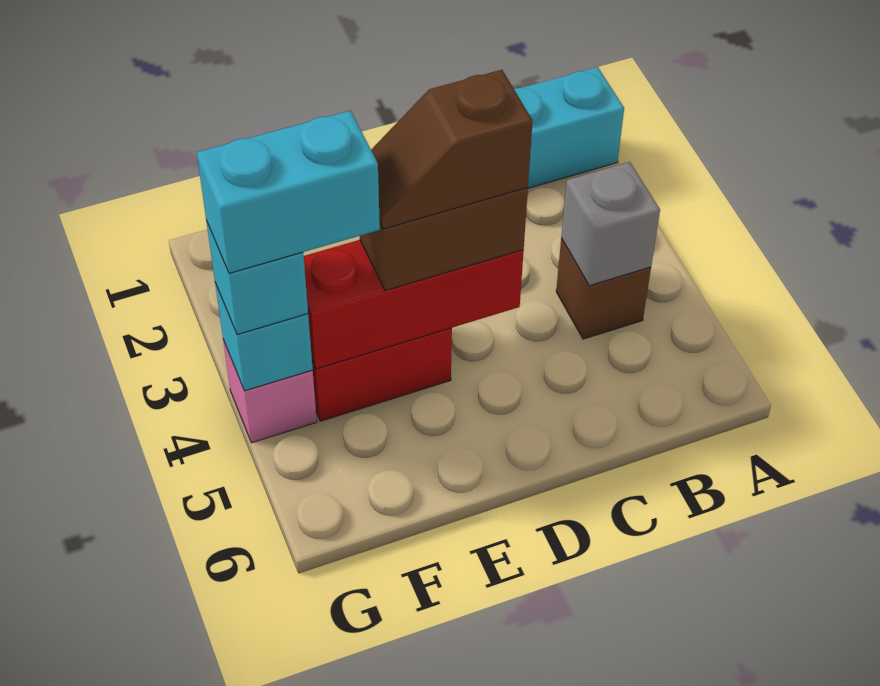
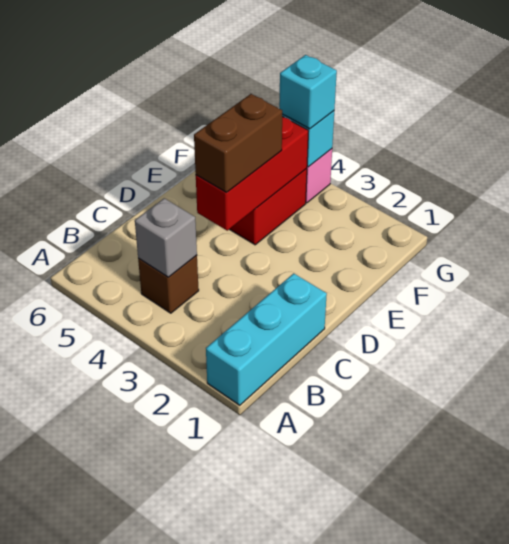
brown slope D4:E4 level 4 top D -> none
cyan brick F4:G4 level 4 -> none

